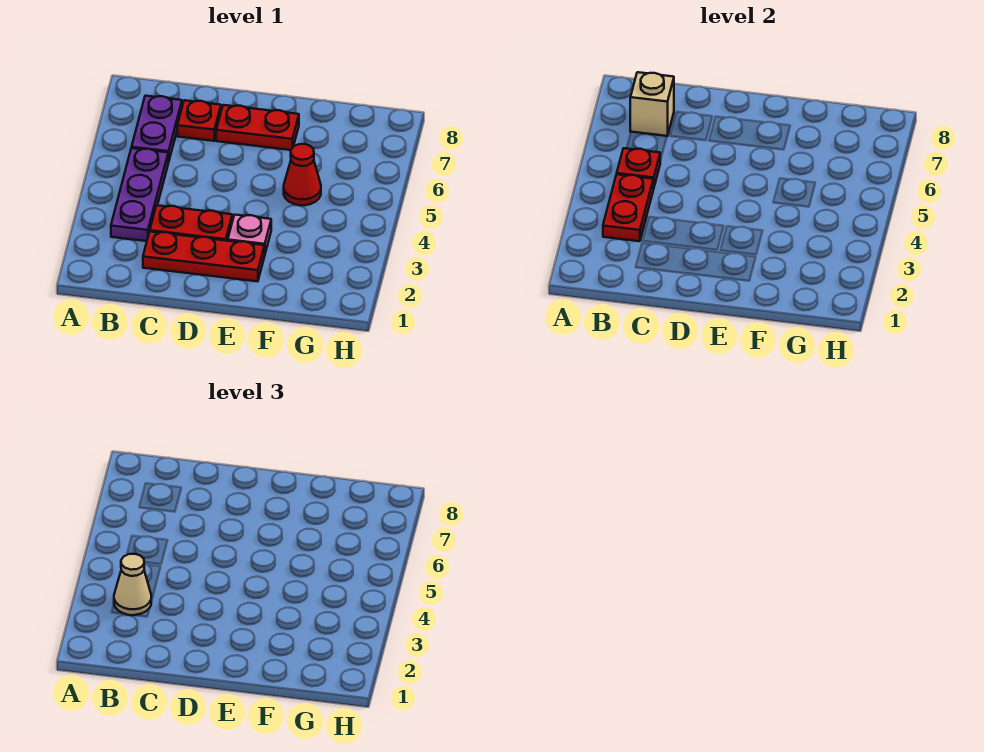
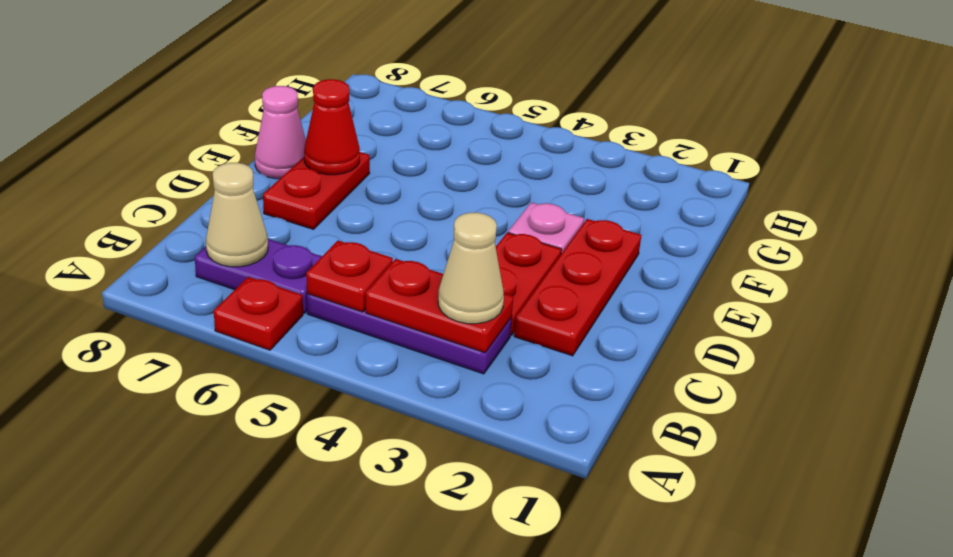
tan brick B7 level 2 -> tan cone B7 level 2
red plate C7 level 1 -> red plate A6 level 1
none -> pink cone E8 level 1
red cone F5 level 1 -> red cone E7 level 2

